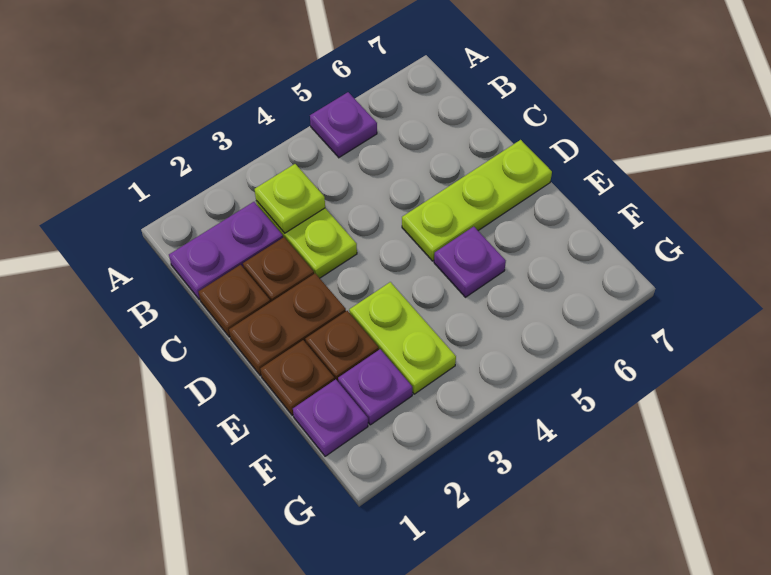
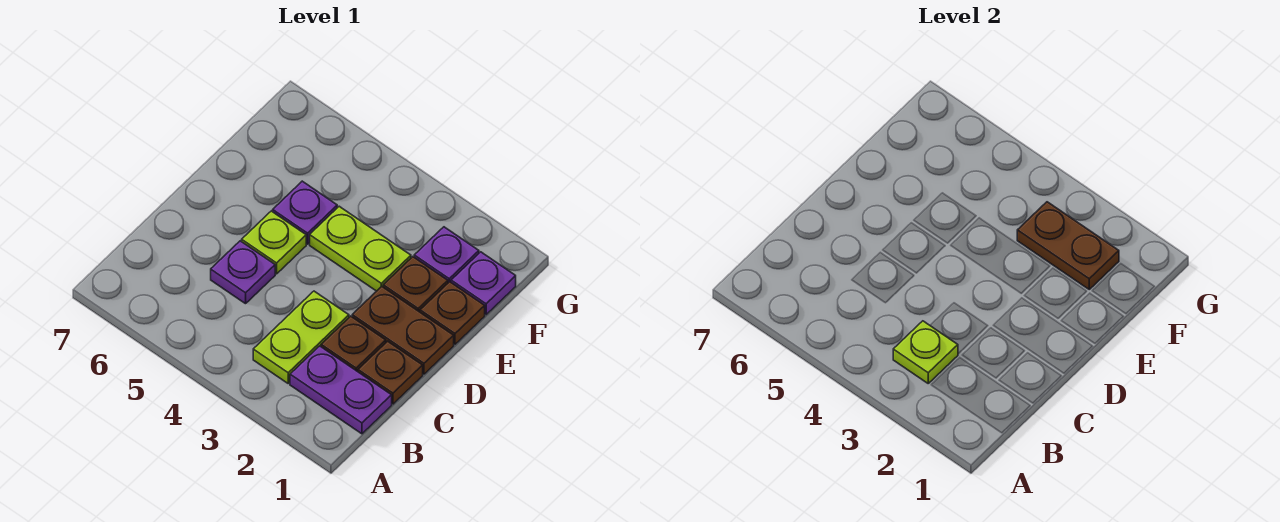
purple plate A5 level 1 -> purple plate C5 level 1
lime plate D5:D7 level 1 -> lime plate D5 level 1
lime plate E3:F3 level 1 -> lime plate E3:E4 level 1
none -> brown plate F2:F3 level 2

